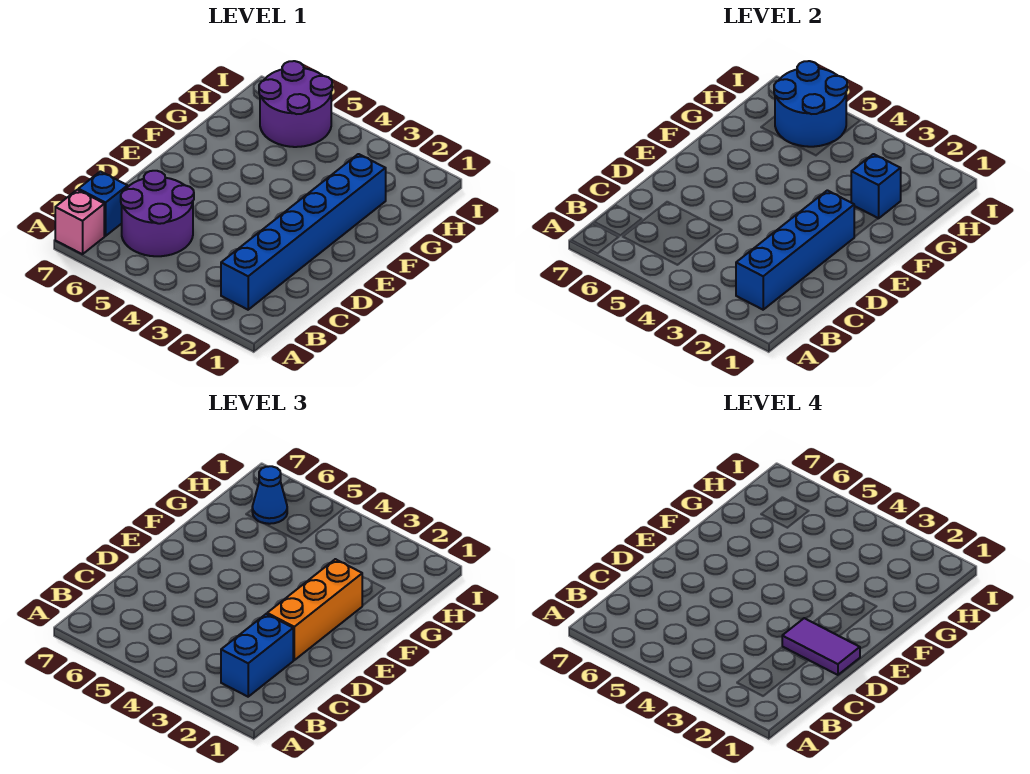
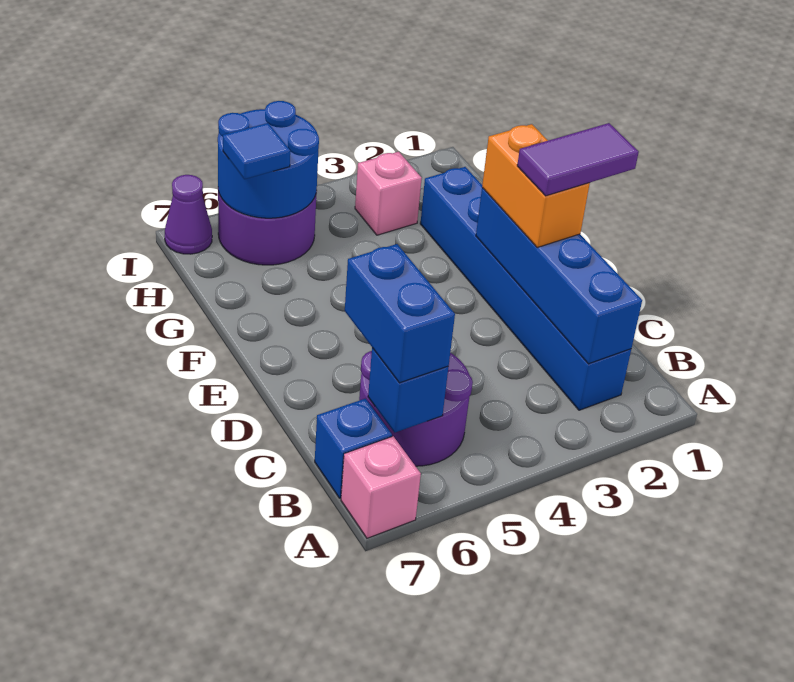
blue brick B2:C2 level 3 -> blue brick B6:C6 level 3
orange brick D2:F2 level 3 -> orange brick D2:E2 level 3
blue brick G2 level 2 -> blue brick B6 level 2
none -> pink brick H3 level 1
blue cone H6 level 3 -> blue tile H6 level 3
none -> purple cone I7 level 1

